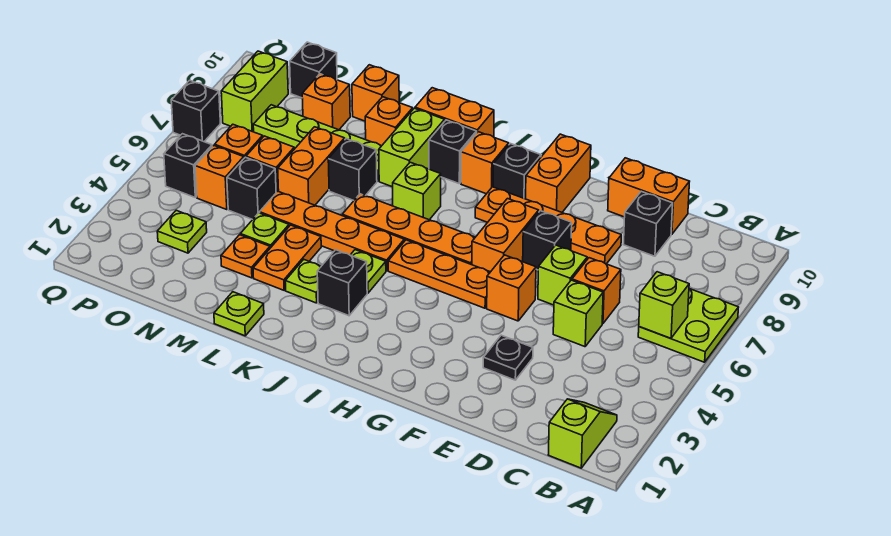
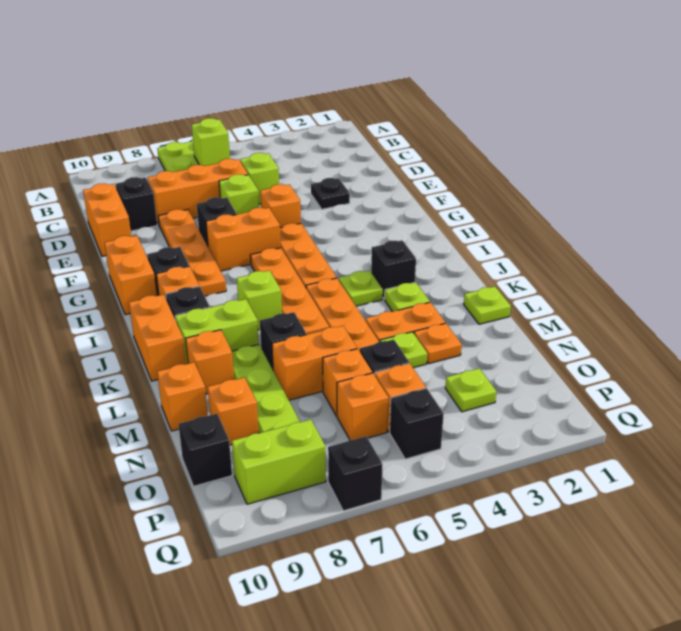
lime slope B1:B2 level 1 top 1 -> none
orange brick D6 level 1 -> orange brick D6:D8 level 1
orange brick G9:G10 level 1 -> orange brick G10:H10 level 1

